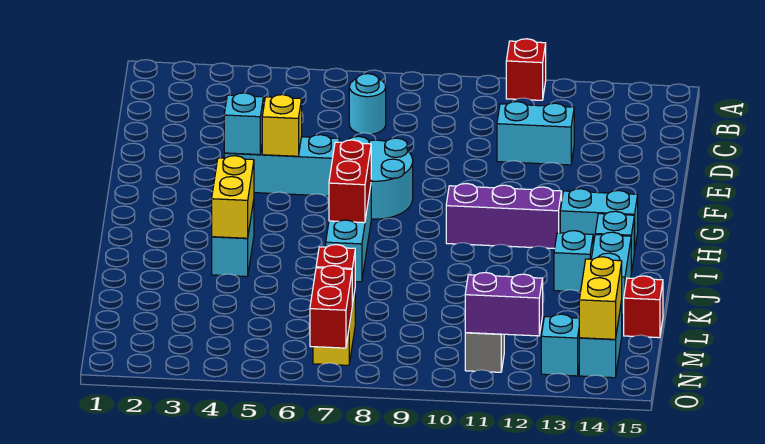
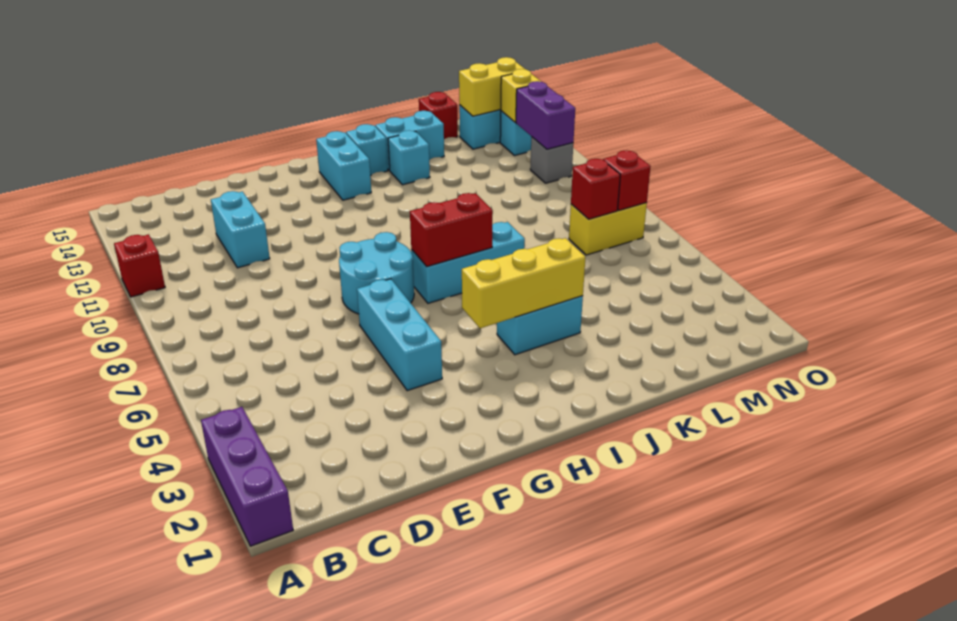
cyan round brick C7 level 1 -> none
cyan brick F4 level 2 -> none
yellow brick F5 level 2 -> yellow brick N13 level 2
purple brick H10:H12 level 1 -> purple brick A1:A3 level 1
yellow brick I4:J4 level 2 -> yellow brick H4:J4 level 2
red brick N7:O7 level 2 -> red brick N7 level 2

